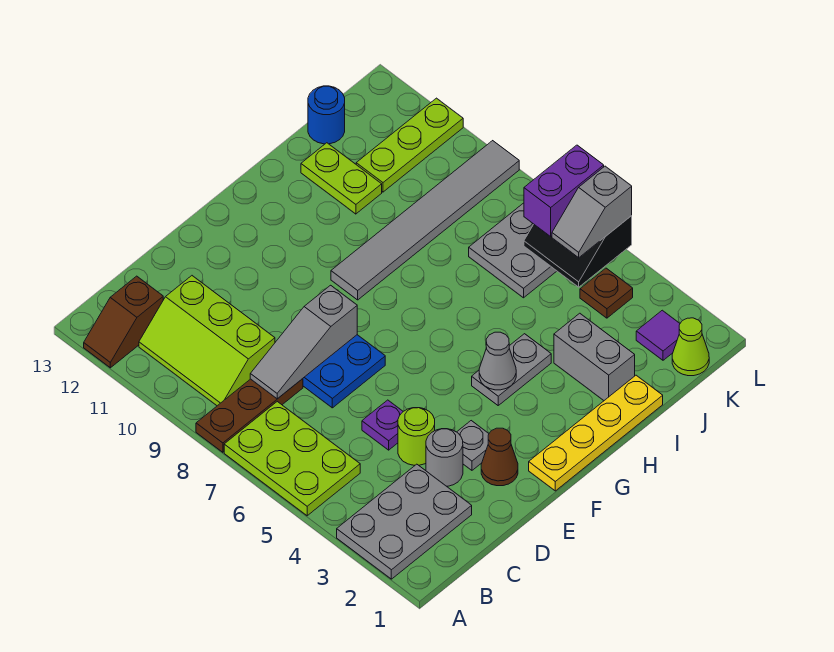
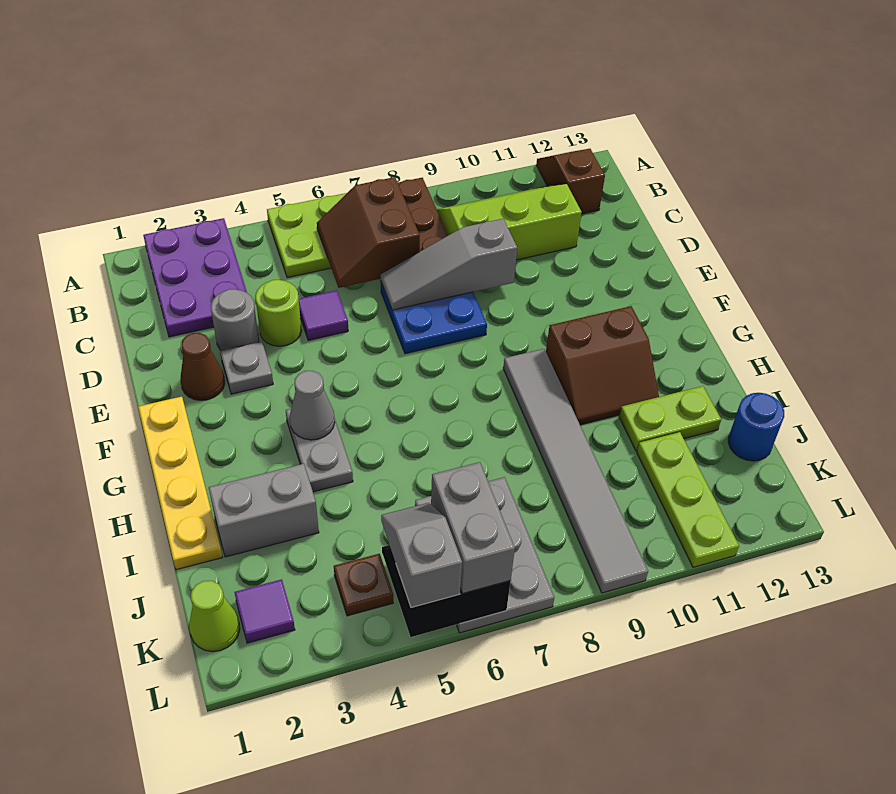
grey plate A2:C3 level 1 -> purple plate A2:C3 level 1
none -> brown slope B6:C7 level 2 top 7
grey slope C8:E8 level 2 top E -> grey slope D7:D9 level 2 top 9
purple plate D5 level 1 -> purple tile D5 level 1
none -> brown slope G10:H11 level 1 top G
purple brick K6:L6 level 3 -> grey brick K6:L6 level 3

